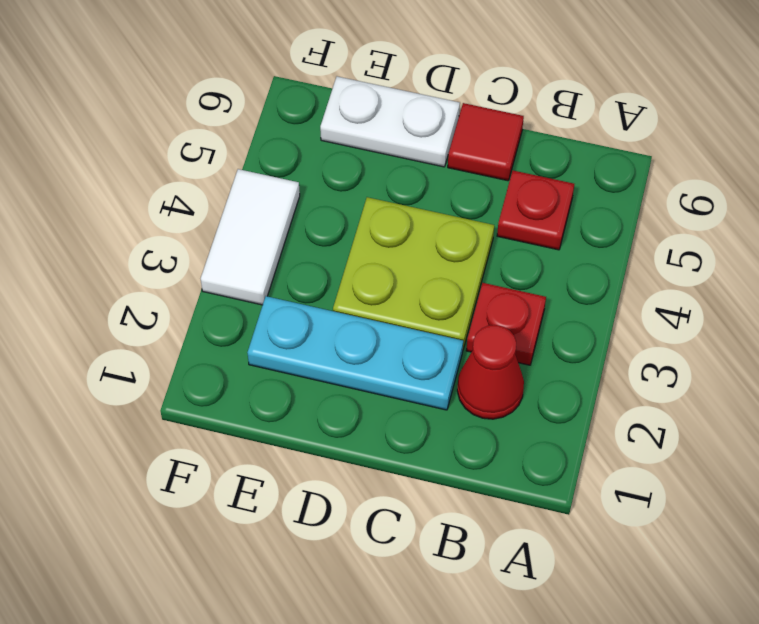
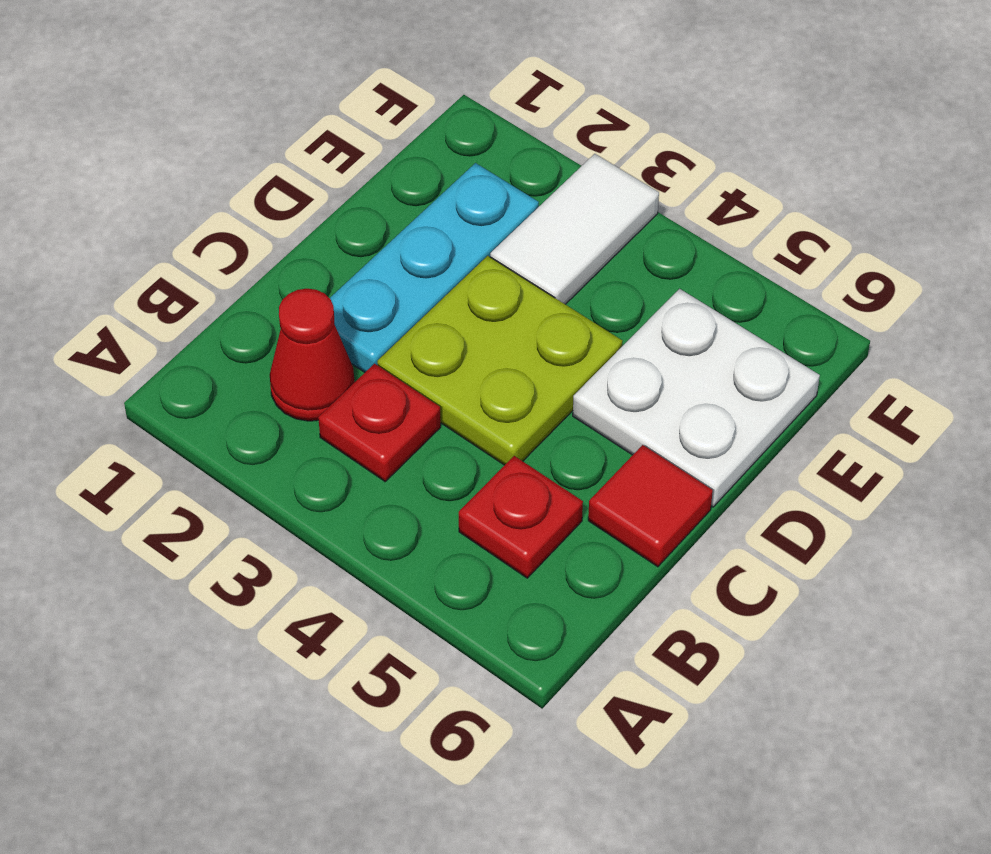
white plate D6:E6 level 1 -> white plate D5:E6 level 1
white tile F3:F4 level 1 -> white tile E3:F3 level 1

